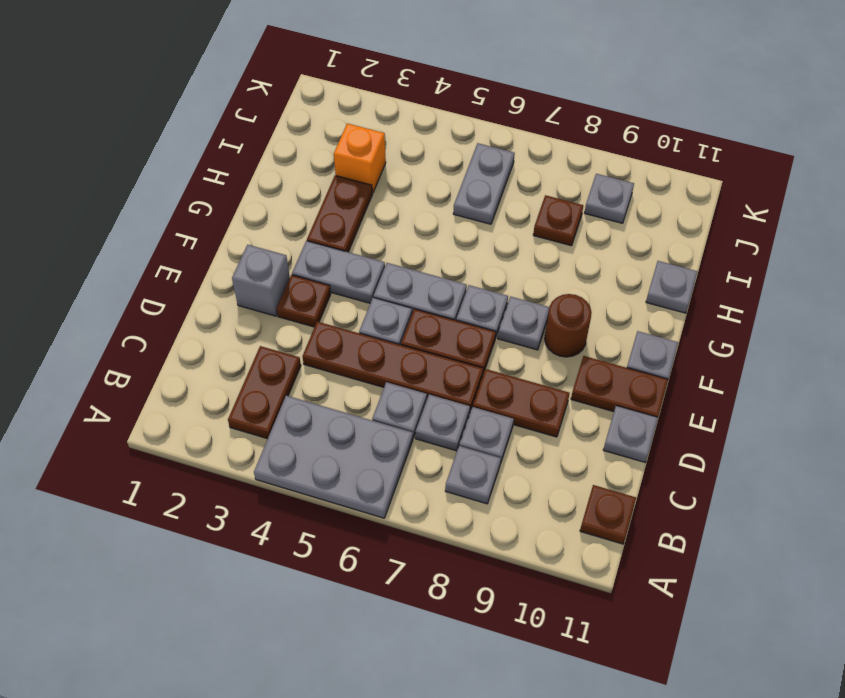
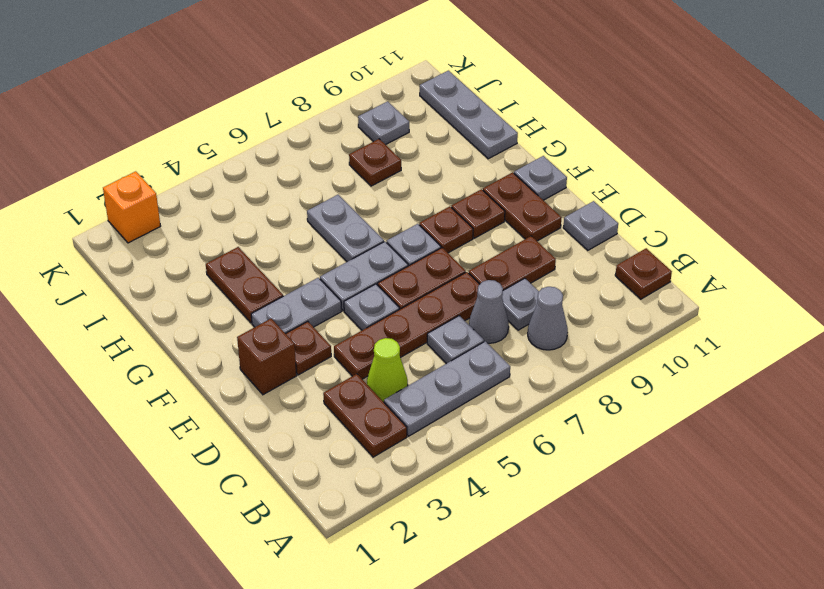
grey plate A4:B6 level 1 -> grey plate B4:B6 level 1
grey plate B8 level 1 -> grey cone B8 level 1
none -> lime cone C4 level 1
grey plate C7 level 1 -> grey cone C7 level 1
grey brick E2 level 1 -> brown brick E2 level 1
brown plate E10:E11 level 1 -> brown plate E10:F10 level 1
grey plate F8 level 1 -> brown plate F8 level 1
brown round brick F9 level 1 -> brown plate F9 level 1
grey plate H11 level 1 -> grey plate H11:J11 level 1
orange brick I3 level 1 -> orange brick K2 level 1
grey plate I6:J6 level 1 -> grey plate G6:H6 level 1

